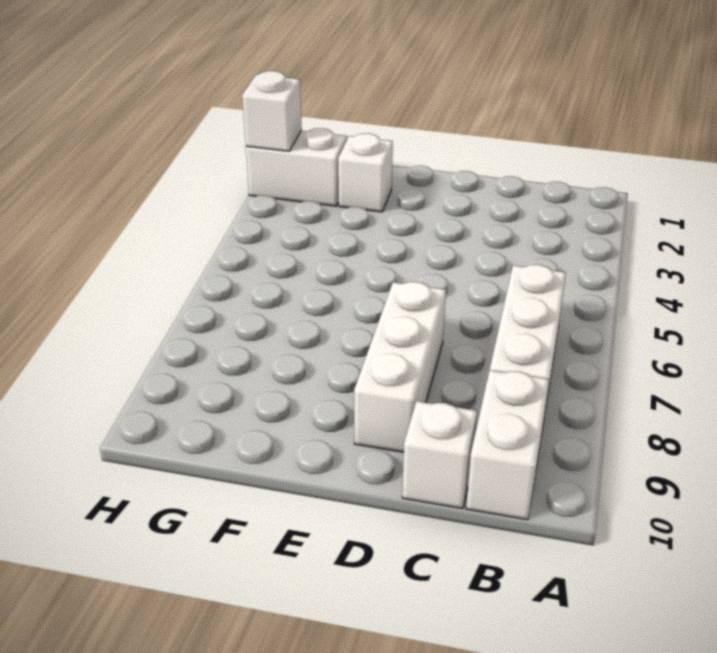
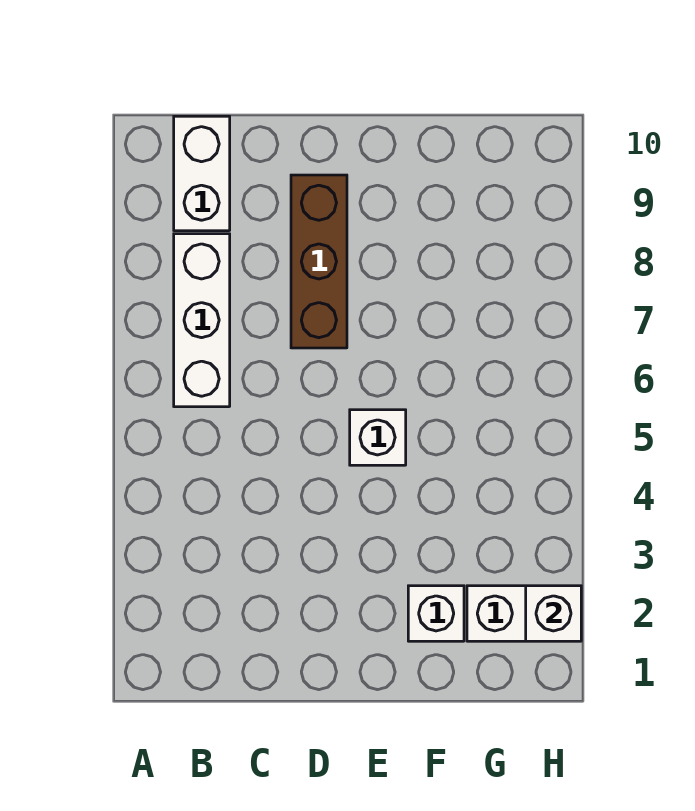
white brick C10 level 1 -> white brick E5 level 1
white brick D7:D9 level 1 -> brown brick D7:D9 level 1

